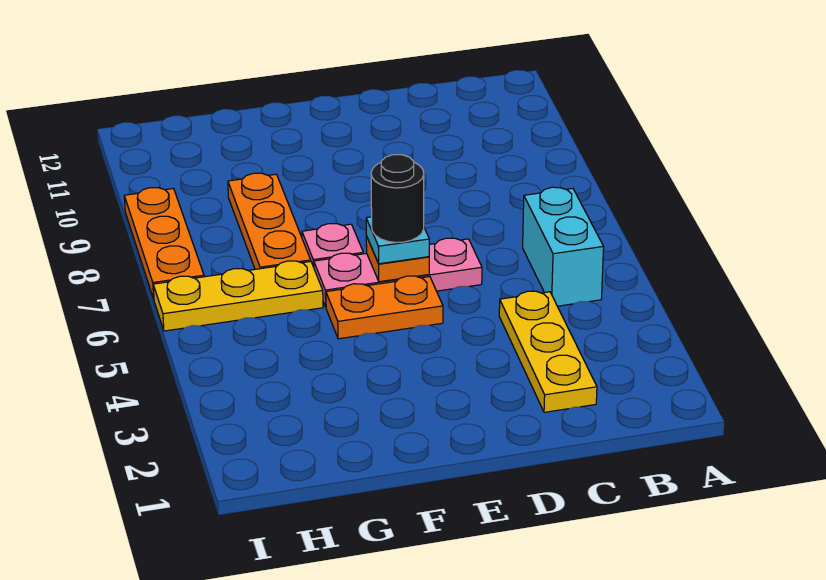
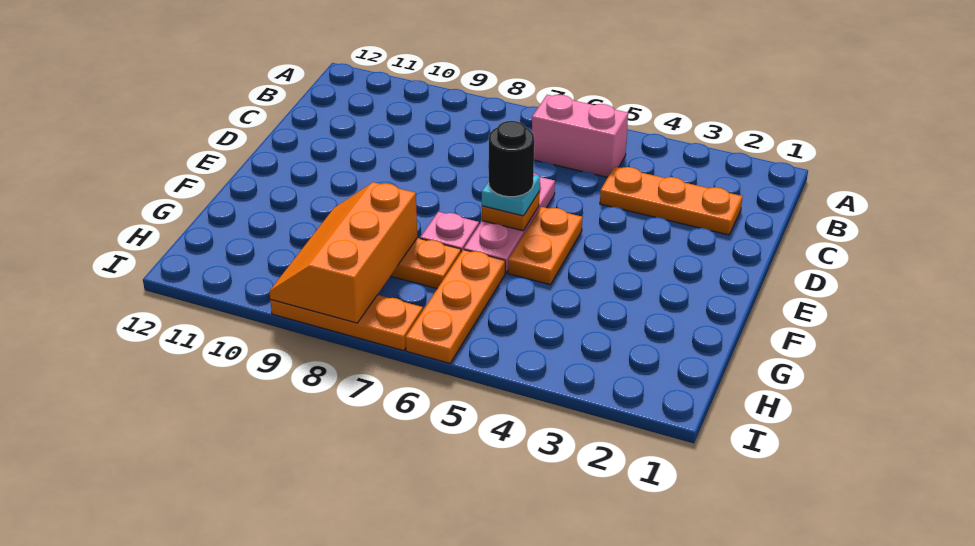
cyan brick B5:B6 level 1 -> pink brick B5:B6 level 1
yellow plate C2:C4 level 1 -> orange plate C2:C4 level 1
yellow plate G6:I6 level 1 -> orange plate G6:I6 level 1
none -> orange slope G8:I9 level 2 top 8

